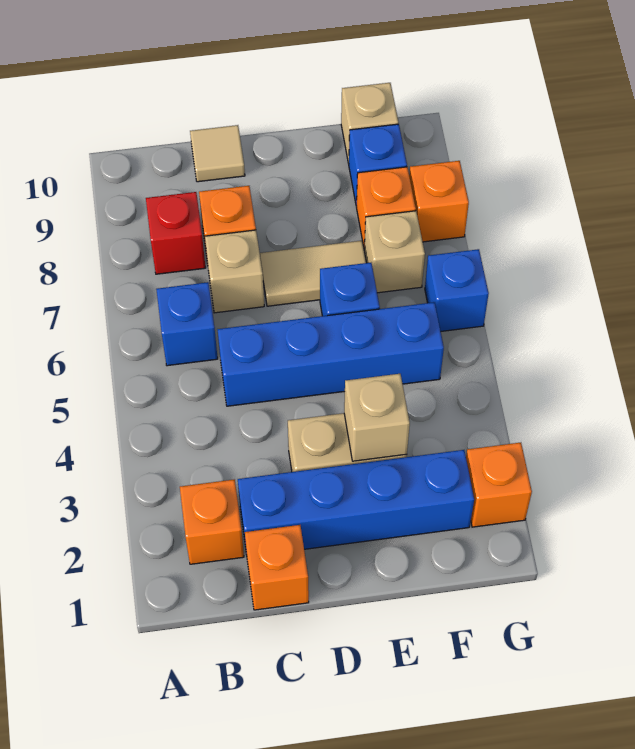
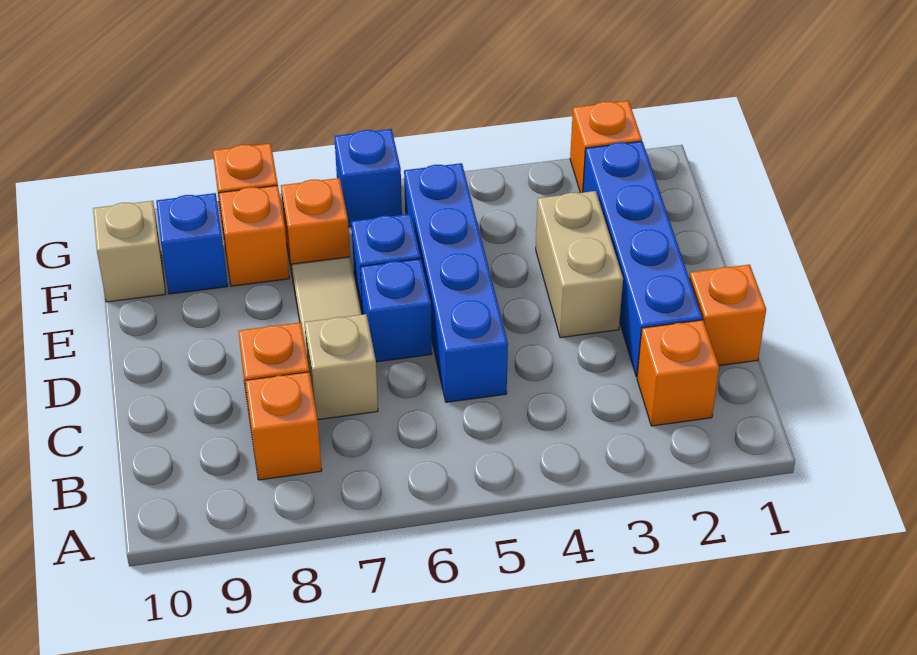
blue brick B6 level 1 -> blue brick D6 level 1
red brick B8 level 1 -> orange brick B8 level 1
tan tile C10 level 1 -> none
tan brick E3 level 2 -> none
tan brick F7 level 1 -> orange brick F7 level 1

